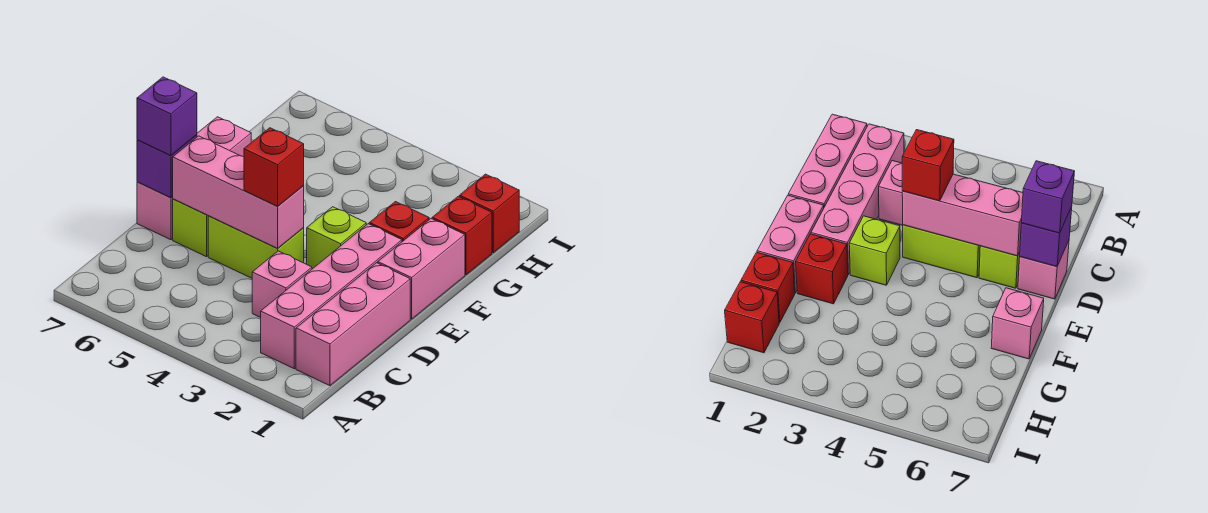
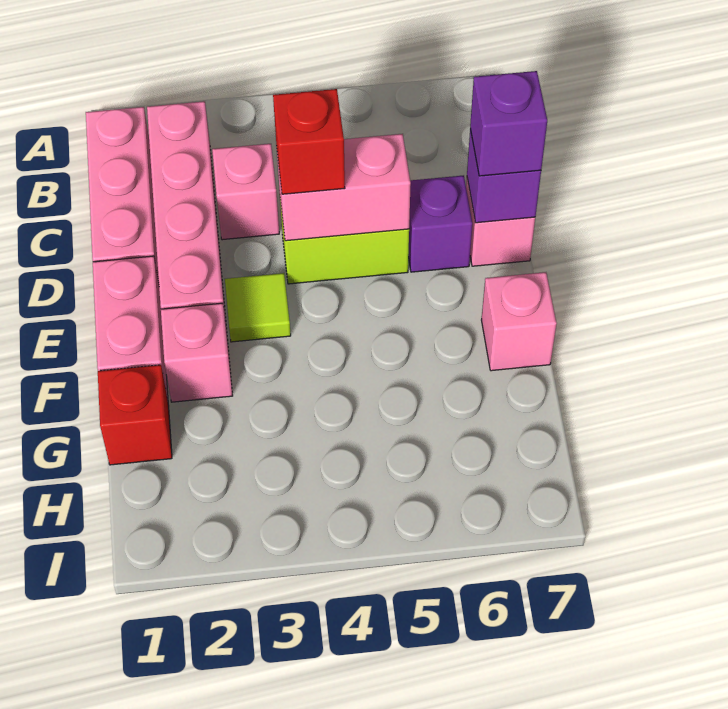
pink brick D4:D6 level 2 -> pink brick D4:D5 level 2
lime brick D6 level 1 -> purple brick D6 level 1
lime brick E3 level 1 -> lime tile E3 level 1
red brick F2 level 1 -> pink brick F2 level 1
red brick H1 level 1 -> none

